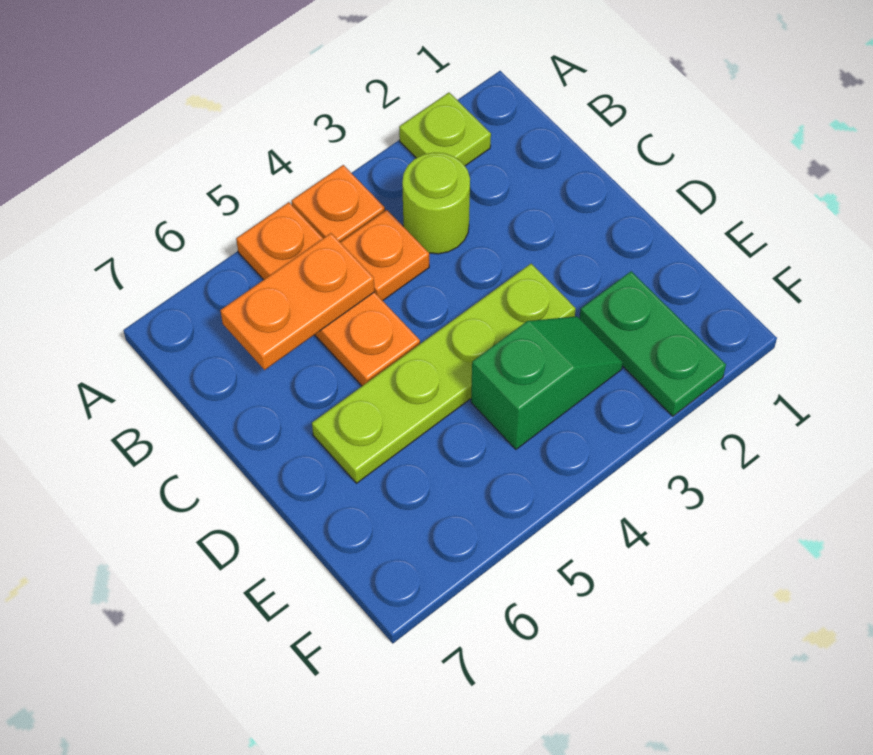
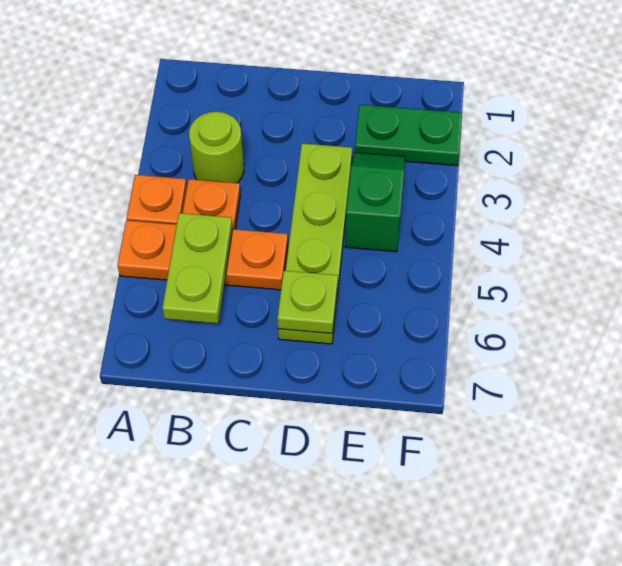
lime plate A2 level 1 -> lime plate D6 level 2
orange plate B5:B6 level 2 -> lime plate B5:B6 level 2

